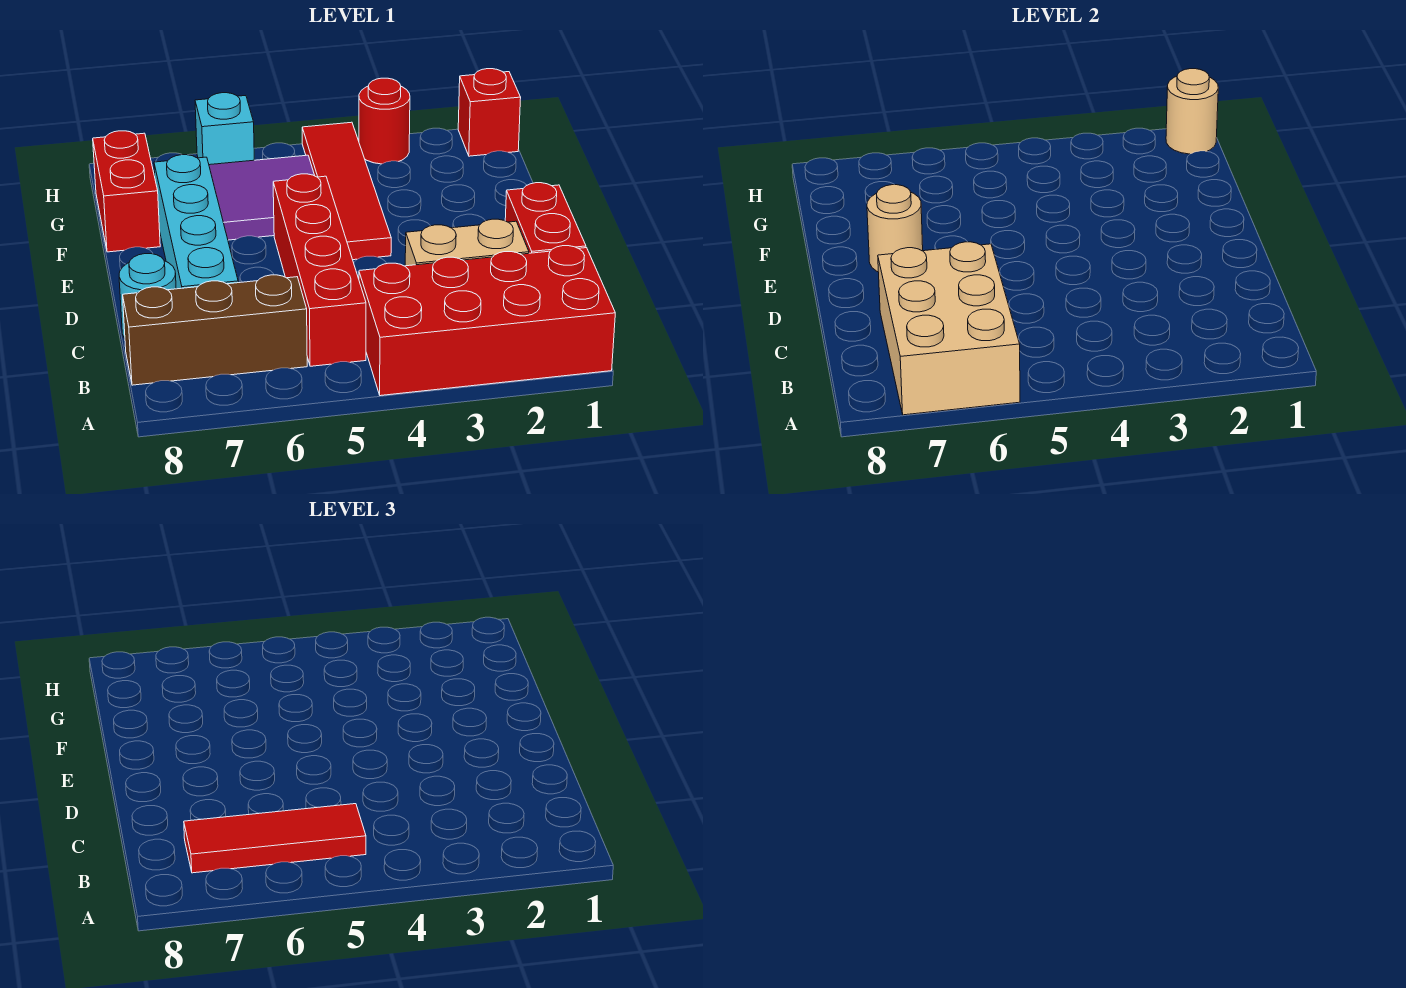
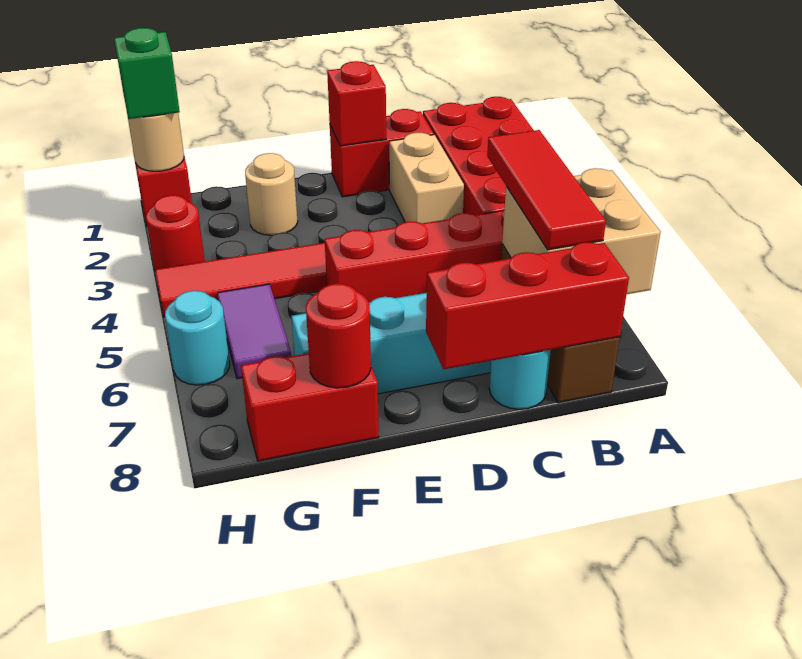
tan brick A6:C7 level 2 -> tan brick A6:B7 level 2
none -> red brick B8:D8 level 2
none -> red brick D1 level 2
tan round brick E7 level 2 -> tan round brick F2 level 1
purple tile F5:G6 level 1 -> purple tile G5:G6 level 1
none -> red round brick F8 level 2
none -> green brick H1 level 3
cyan brick H6 level 1 -> cyan round brick H6 level 1

